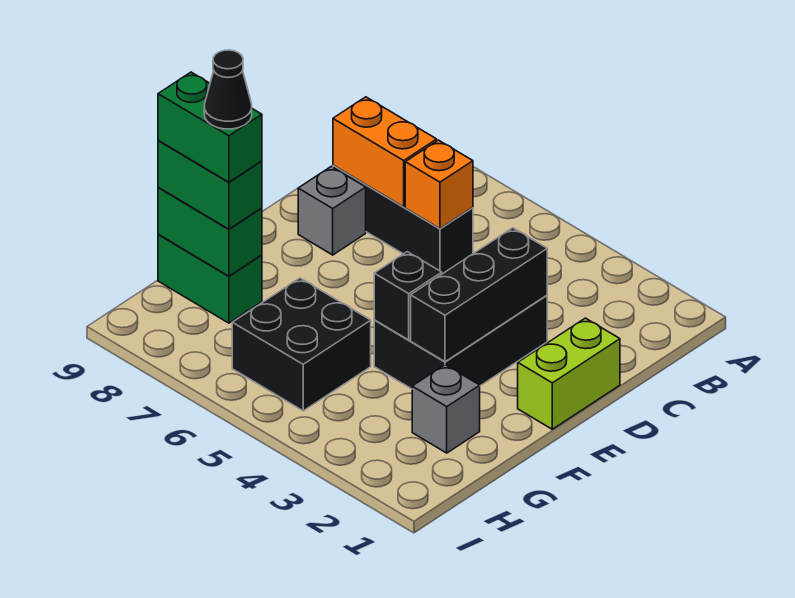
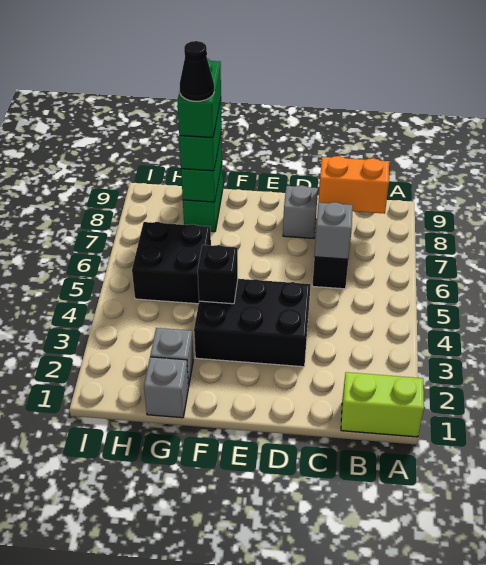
orange brick C6 level 2 -> grey brick C6 level 2
orange brick C7:C8 level 2 -> orange brick B8:C8 level 2
lime brick D1:E1 level 1 -> lime brick A1:B1 level 1
black brick D3:F3 level 2 -> none
none -> grey brick G1 level 1

